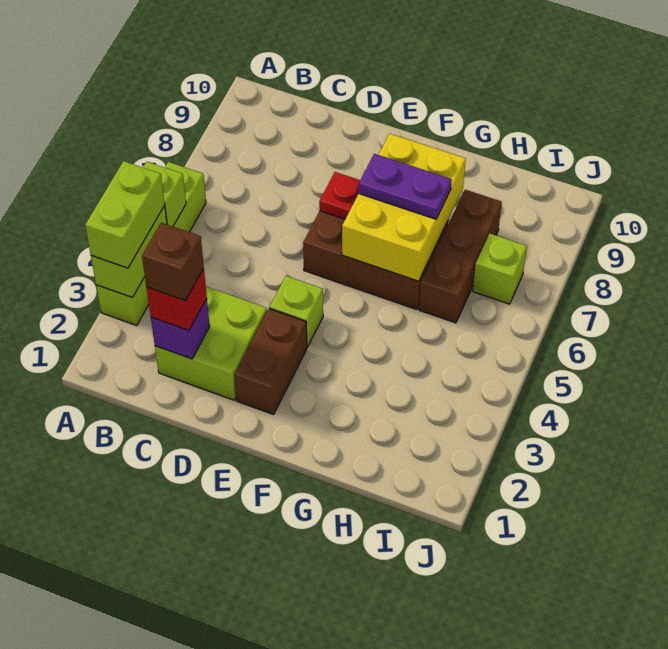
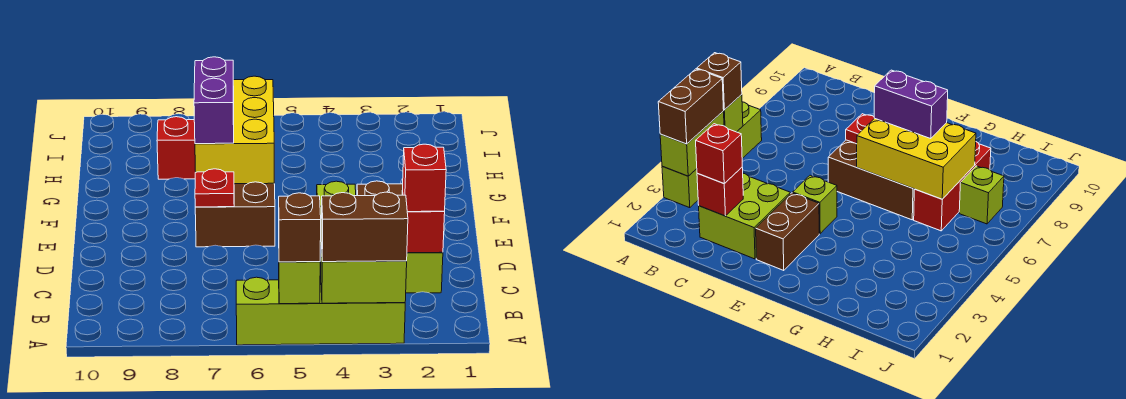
lime brick A3:A4 level 3 -> brown brick A3:A4 level 3
purple brick C2 level 2 -> red brick C2 level 2
brown brick C2 level 4 -> brown brick A5 level 3
yellow brick F6:G8 level 2 -> yellow brick F6:H7 level 2
purple plate F7:G7 level 3 -> purple brick F7:G7 level 3
brown brick H6:H8 level 1 -> red brick H6:H8 level 1

